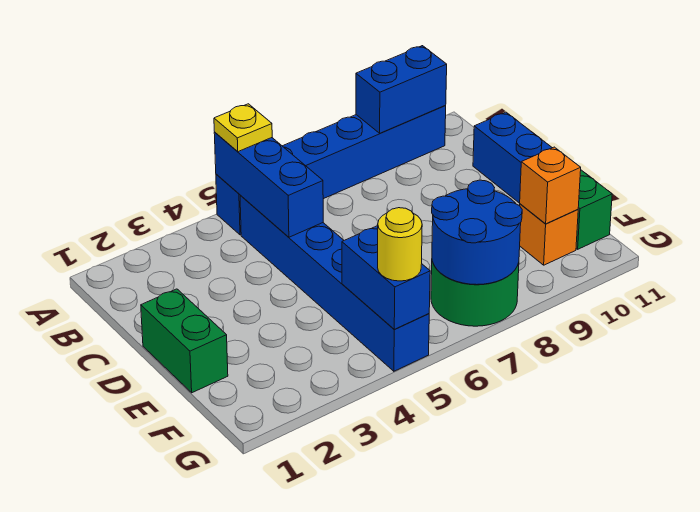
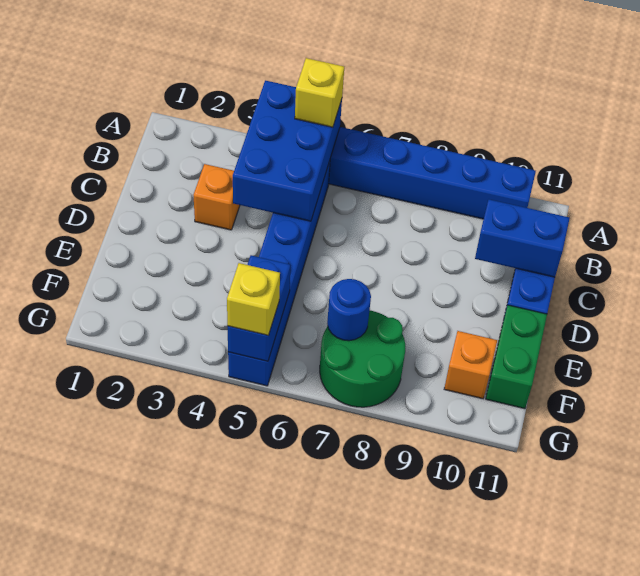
blue brick A5:C5 level 2 -> blue brick A4:C5 level 2
yellow plate A5 level 3 -> yellow brick A5 level 3
blue brick A9:A10 level 2 -> blue brick C10:C11 level 2
green brick D1:E1 level 1 -> none
blue round brick F7:G8 level 2 -> blue round brick F7 level 2
orange brick F10 level 2 -> orange brick C3 level 1
yellow round brick G5 level 3 -> yellow brick G5 level 3

